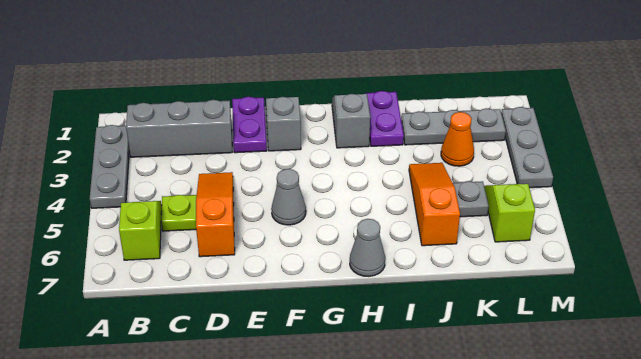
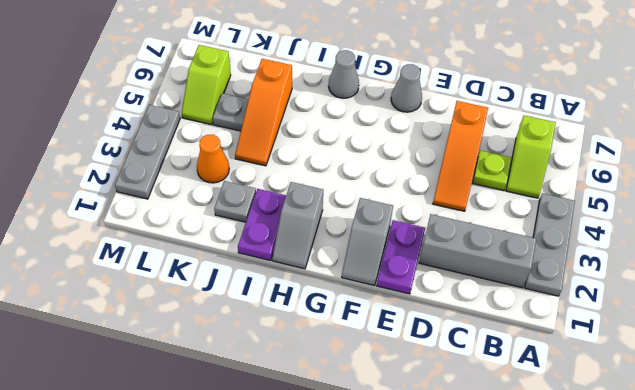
grey cone F5 level 1 -> grey cone F7 level 1
grey plate J2:L2 level 1 -> grey plate J2 level 1

